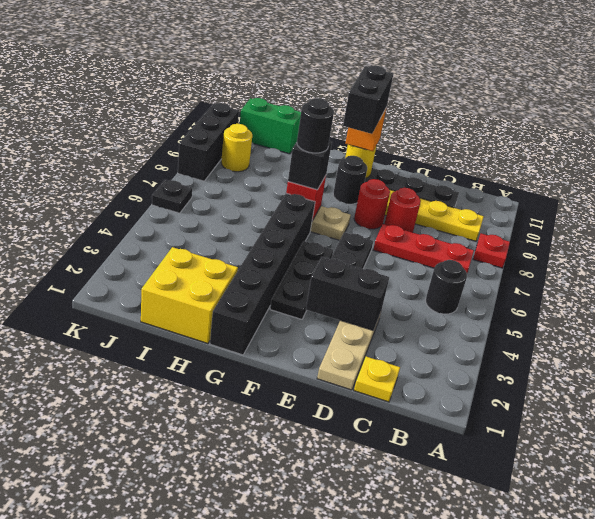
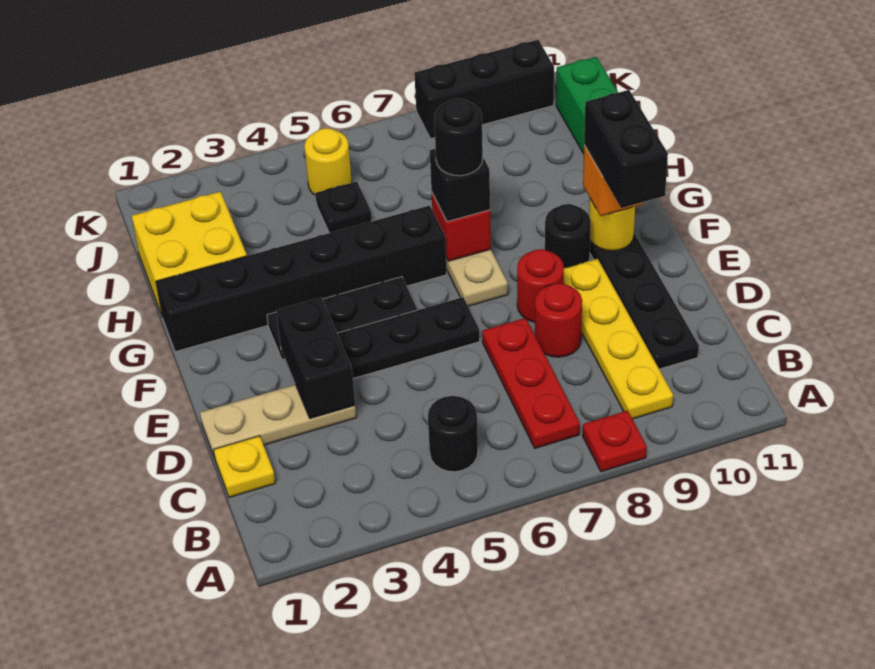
black brick F9:F10 level 4 -> black brick E10:F10 level 4
yellow round brick J9 level 1 -> yellow round brick J5 level 1
black plate K6 level 1 -> black plate I5 level 1

